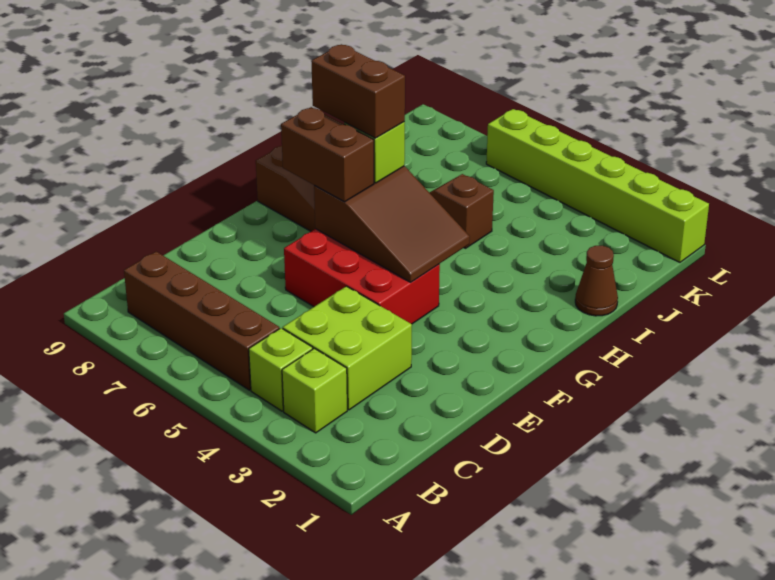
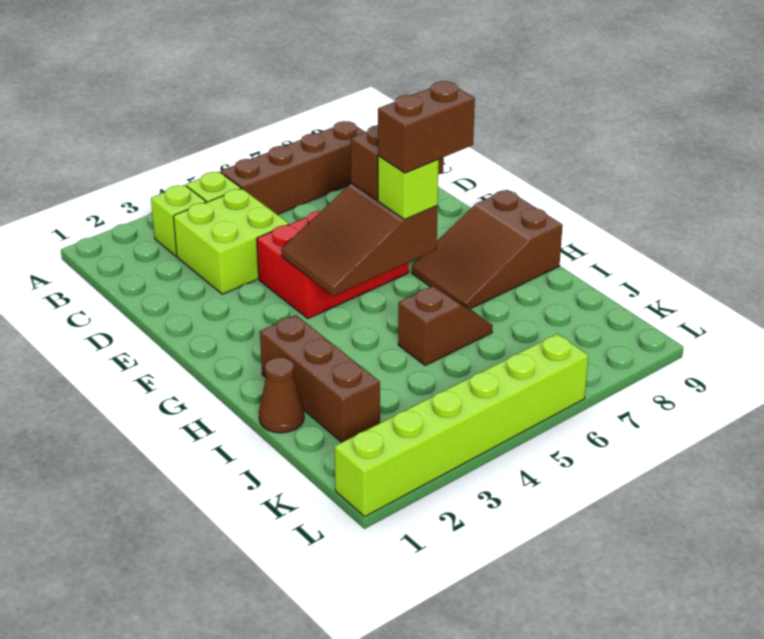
none -> brown brick H2:J2 level 1

